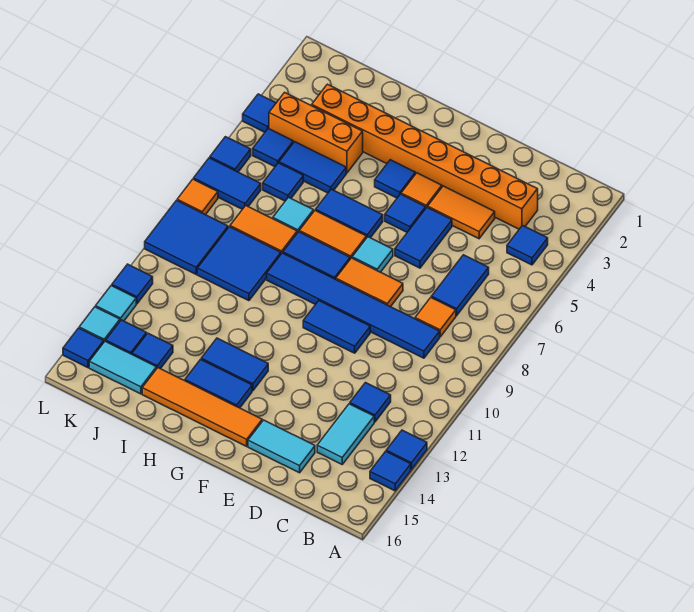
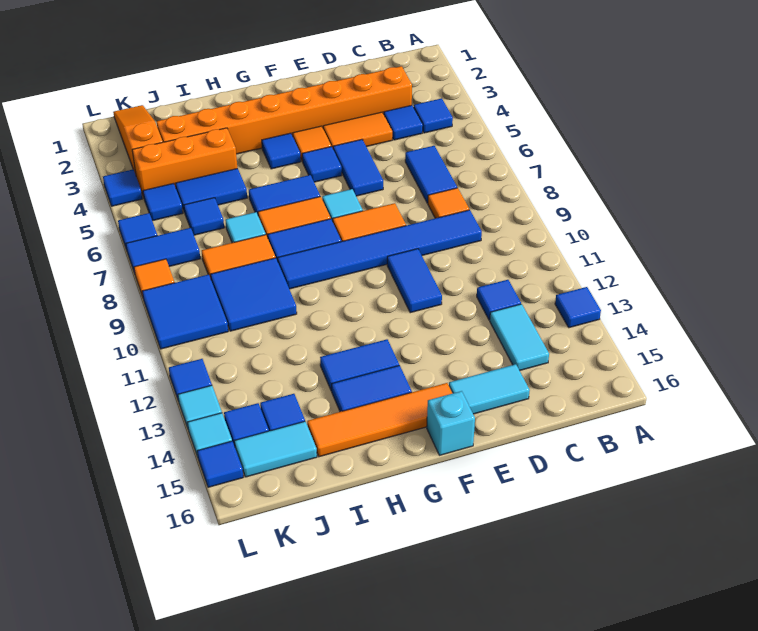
blue tile A14 level 1 -> blue tile C4 level 1
blue tile E10:F10 level 1 -> blue tile E10:E11 level 1
none -> cyan brick F16 level 1
none -> orange slope K1:K3 level 1 top 3

